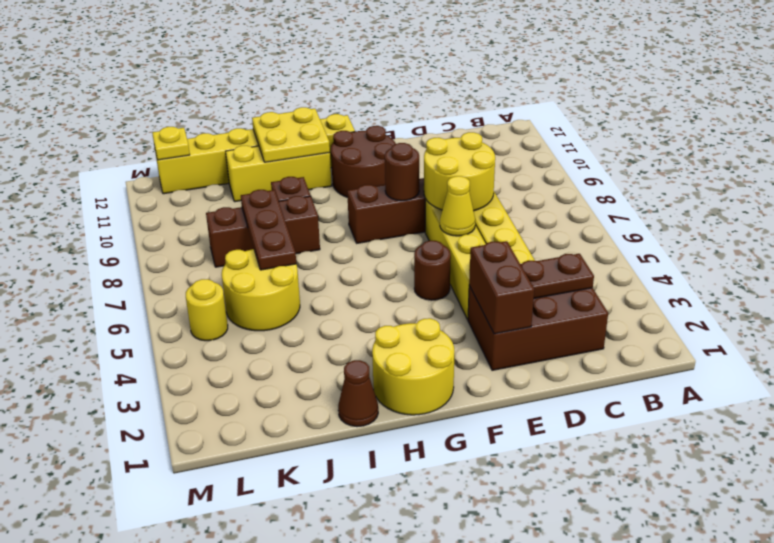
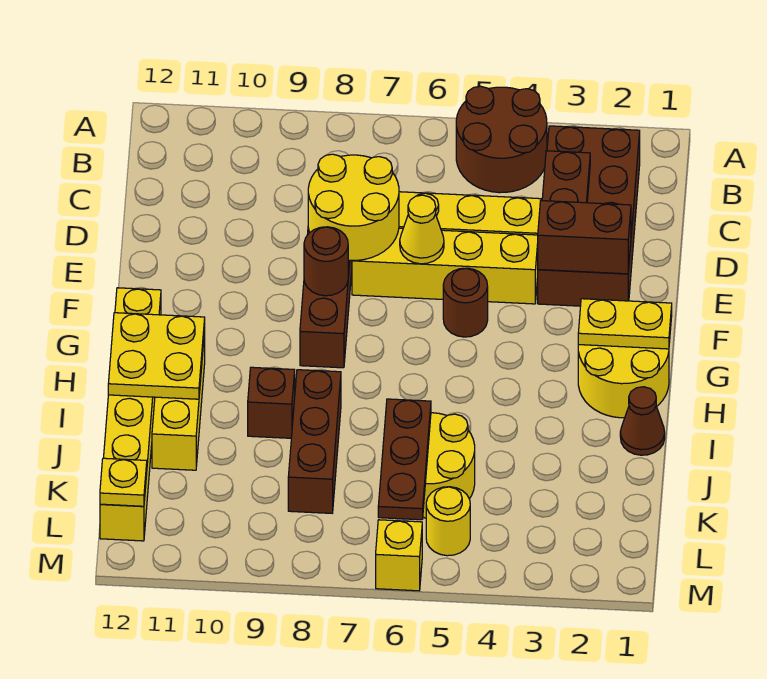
brown brick C2:E3 level 1 -> brown brick B2:E3 level 1
brown round brick F10:G11 level 1 -> brown round brick A4:B5 level 1
none -> yellow plate G1:G2 level 2
brown plate J6:J8 level 2 -> brown plate J6:L6 level 2
none -> yellow brick M6 level 1

